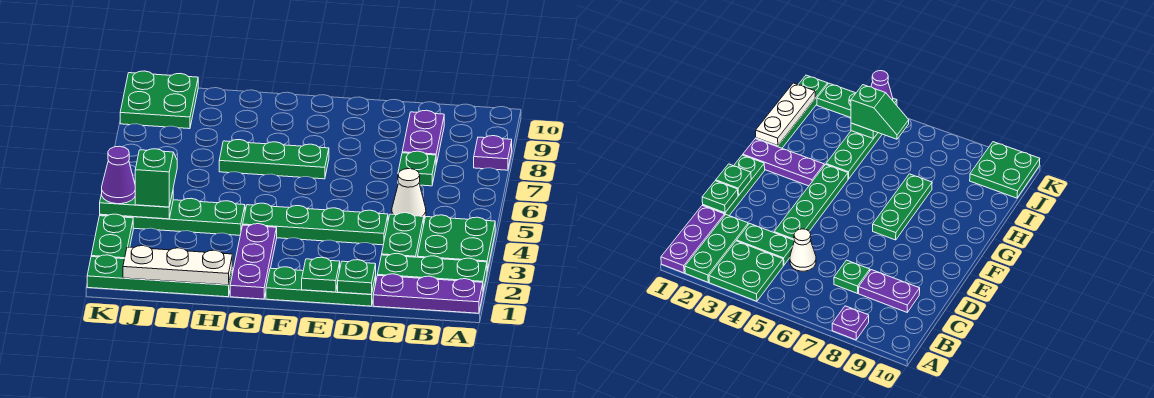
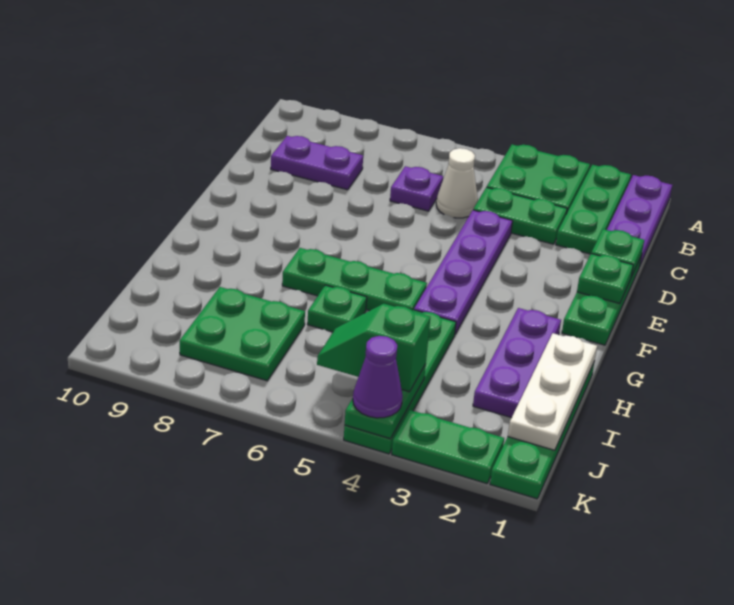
purple plate A8 level 1 -> purple plate C6 level 1
green plate C7 level 1 -> green plate H6 level 1
green plate D4:G4 level 1 -> purple plate D4:G4 level 1
green plate F7:H7 level 1 -> green plate G5:G7 level 1
purple plate G1:G3 level 1 -> purple plate G2:I2 level 1
green plate J9:K10 level 1 -> green plate I7:J8 level 1

